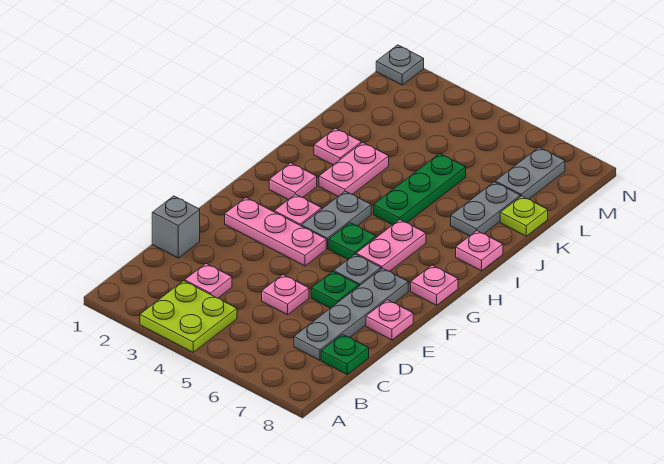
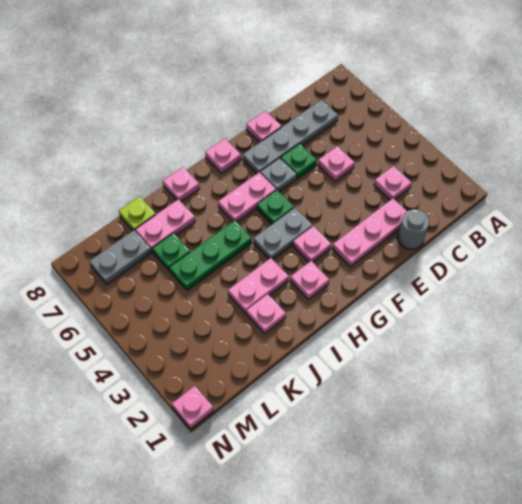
lime plate A3:B4 level 1 -> none
green plate C8 level 1 -> green plate K6 level 1
grey brick D1 level 1 -> grey round brick D1 level 1
pink plate F2:F4 level 1 -> pink plate D2:F2 level 1
grey plate J7:K7 level 1 -> pink plate J7:K7 level 1
grey plate N1 level 1 -> pink plate N1 level 1

